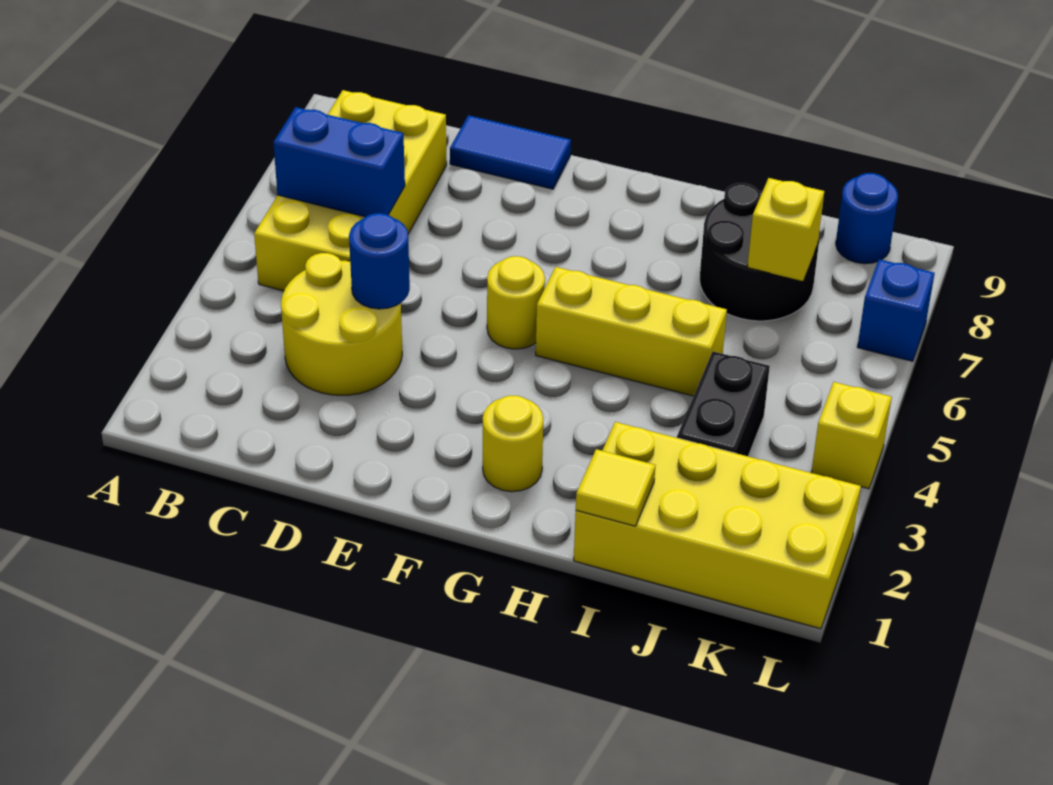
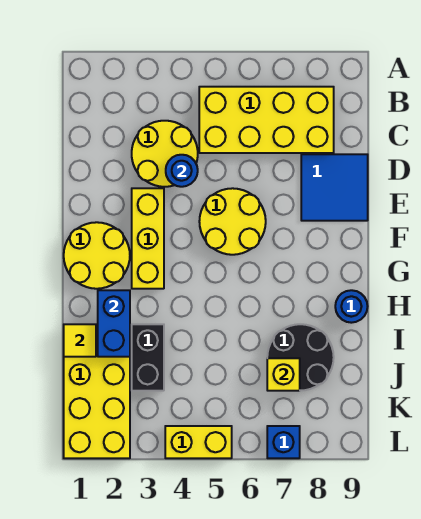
blue brick B6:C6 level 2 -> blue brick H2:I2 level 2
blue tile D9:E9 level 1 -> blue tile D8:E9 level 1
yellow round brick F5 level 1 -> yellow round brick E5:F6 level 1
yellow round brick G2 level 1 -> yellow round brick F1:G2 level 1
yellow brick G5:I5 level 1 -> yellow brick E3:G3 level 1
black brick J3:J4 level 1 -> black brick I3:J3 level 1
blue round brick K9 level 1 -> blue round brick H9 level 1
yellow brick L4 level 1 -> yellow brick L4:L5 level 1

